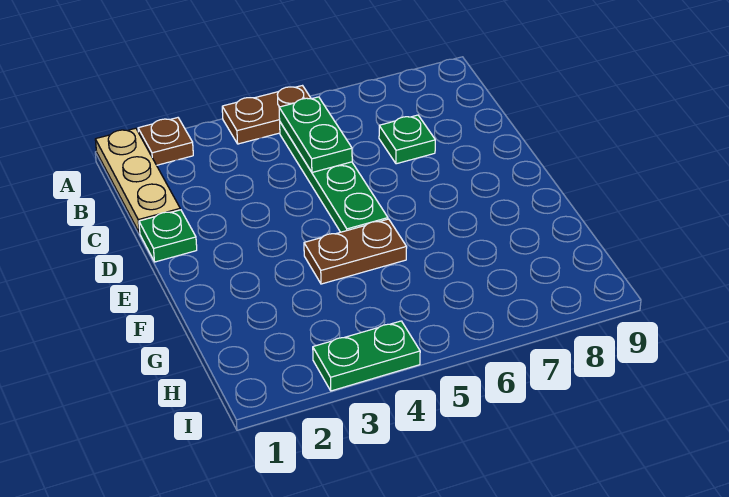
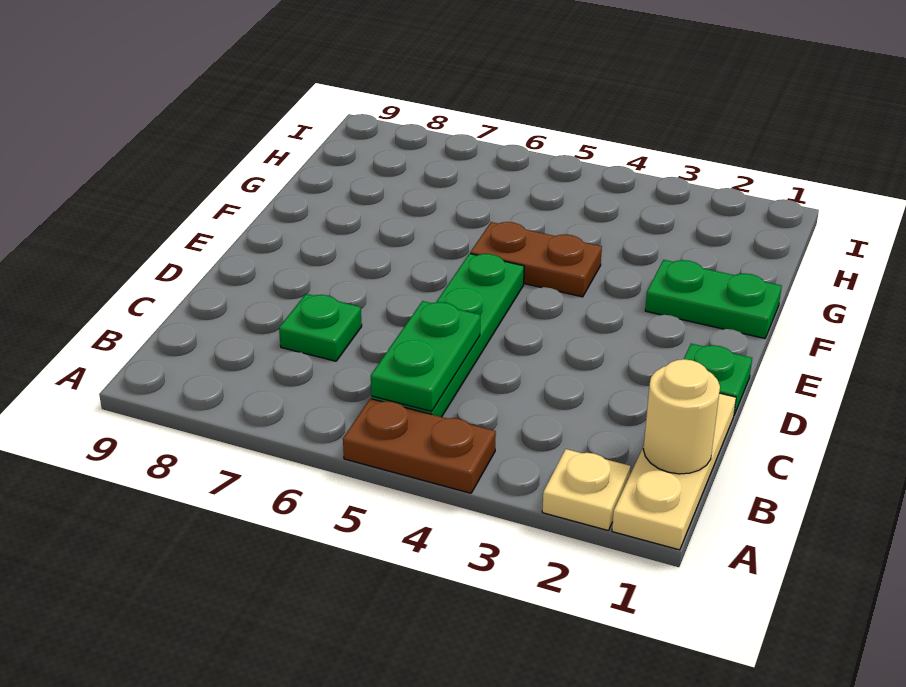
brown plate A2 level 1 -> tan plate A2 level 1
none -> tan round brick B1 level 2
green plate I3:I4 level 1 -> green plate F1:F2 level 1

